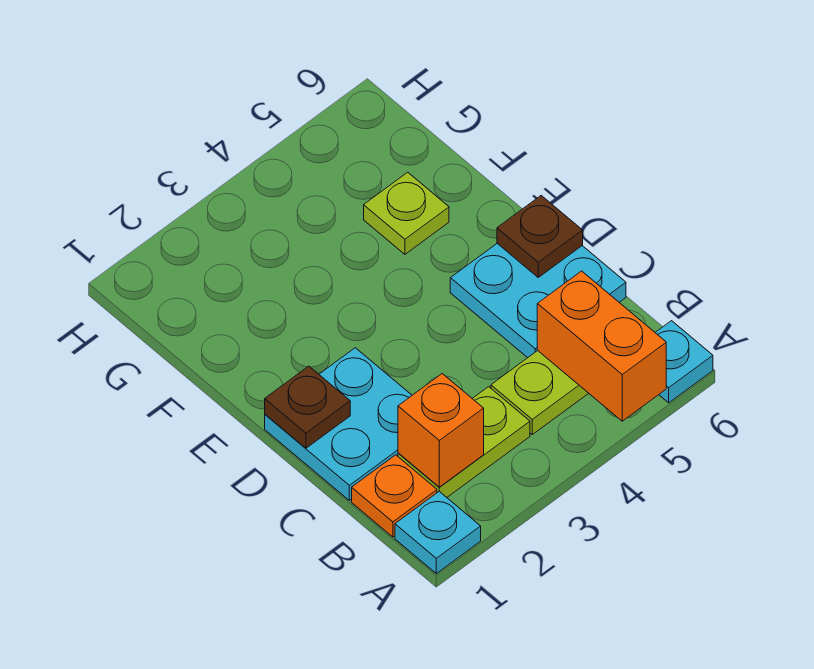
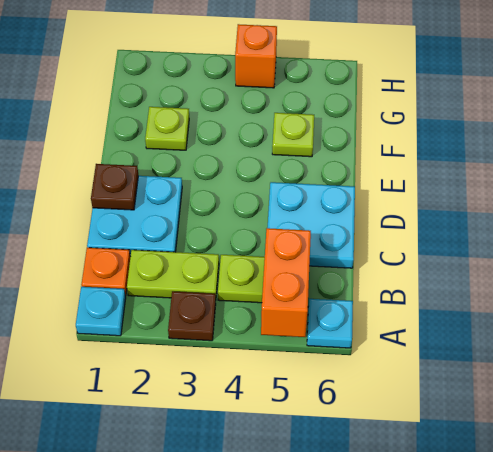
orange brick B2 level 2 -> orange brick H4 level 1
brown plate D6 level 2 -> brown plate A3 level 1
none -> lime plate F2 level 1

